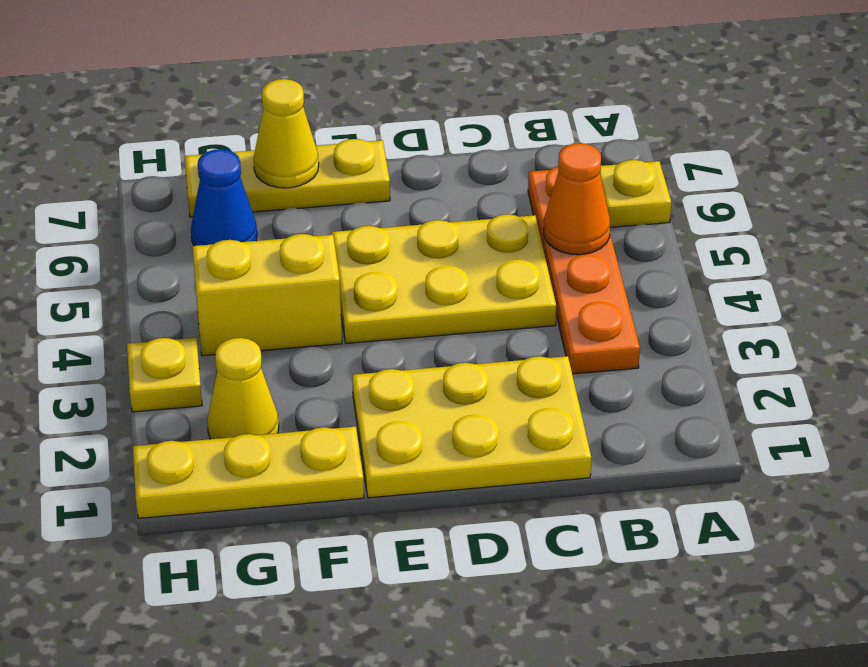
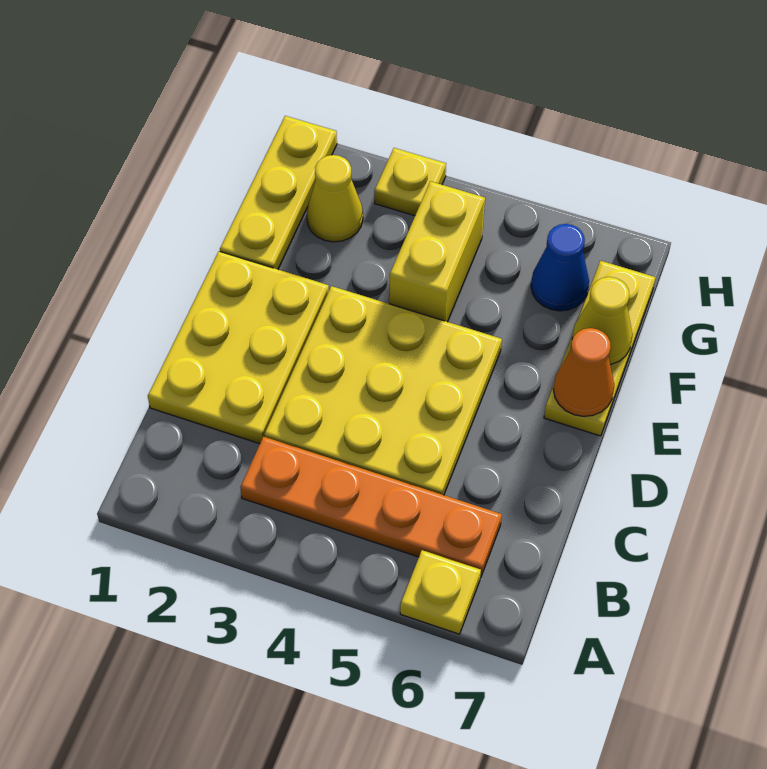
orange cone B5 level 2 -> orange cone E7 level 2
yellow plate C4:E5 level 1 -> yellow plate C3:E5 level 1

